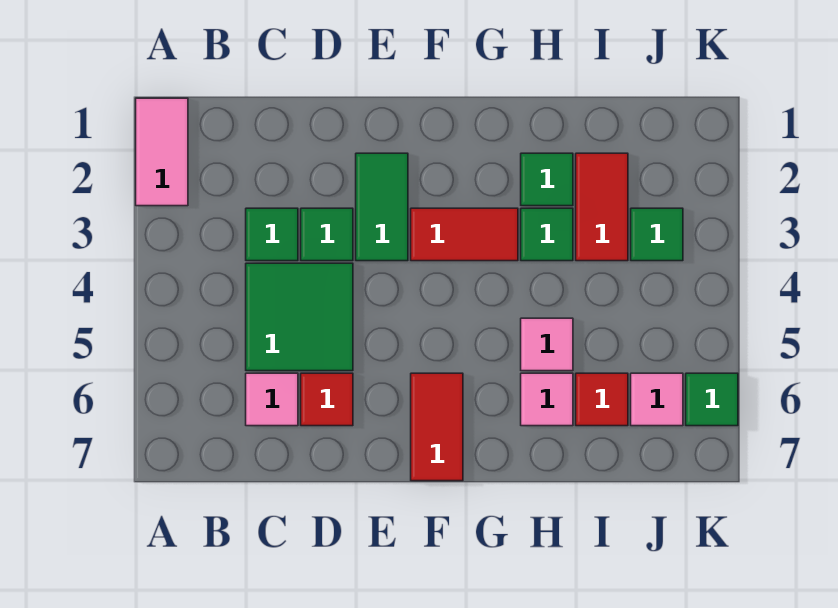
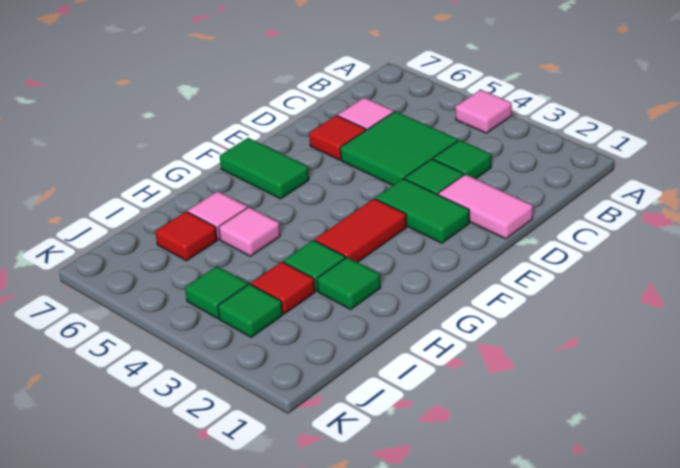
pink tile A1:A2 level 1 -> pink tile D1:D2 level 1
red tile F6:F7 level 1 -> green tile F6:F7 level 1
red tile I2:I3 level 1 -> red tile I3 level 1
pink tile J6 level 1 -> pink tile A4 level 1
green tile K6 level 1 -> green tile J4 level 1

